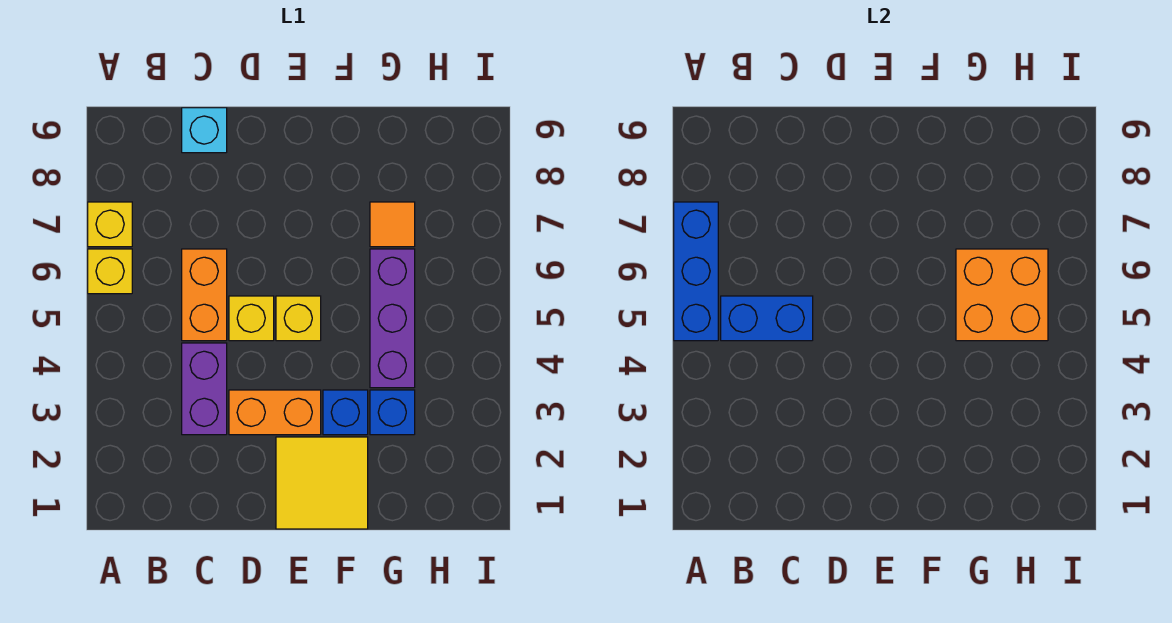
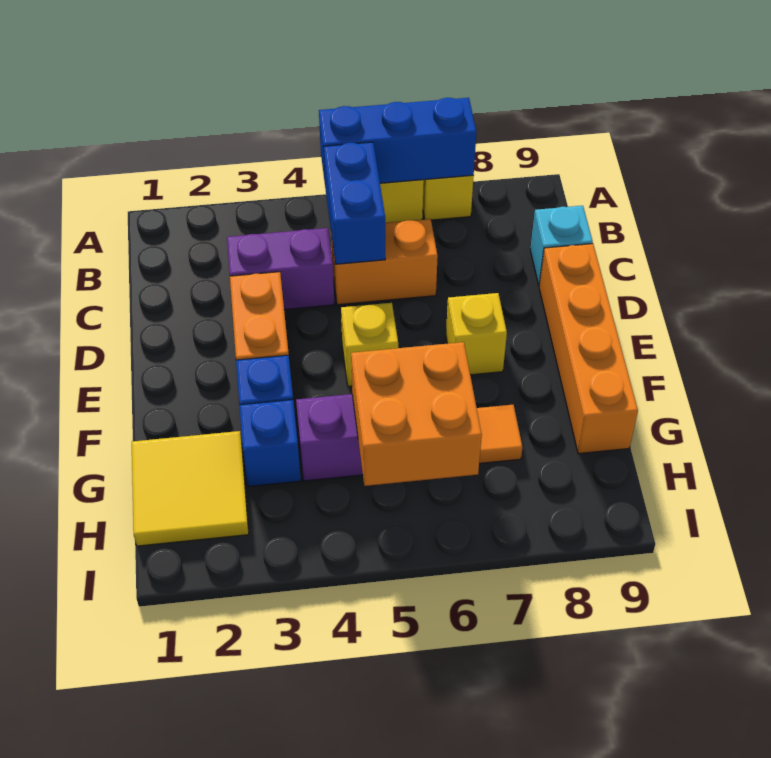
yellow brick D5 level 1 -> yellow brick E7 level 1
none -> orange brick D9:G9 level 1
yellow tile E1:F2 level 1 -> yellow tile G1:H2 level 1

